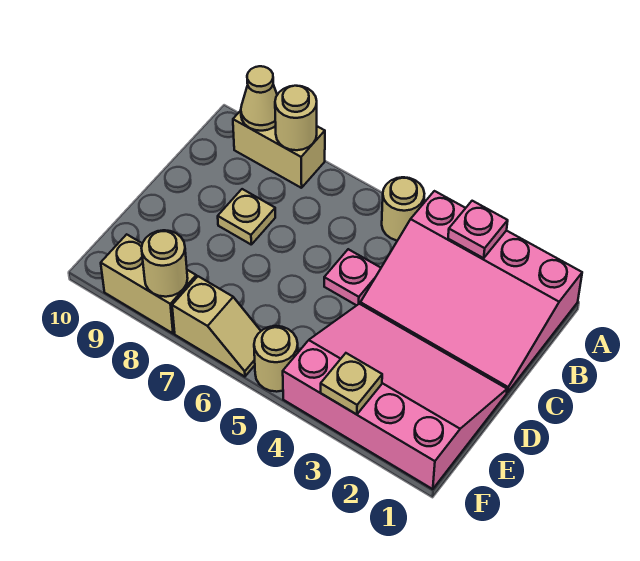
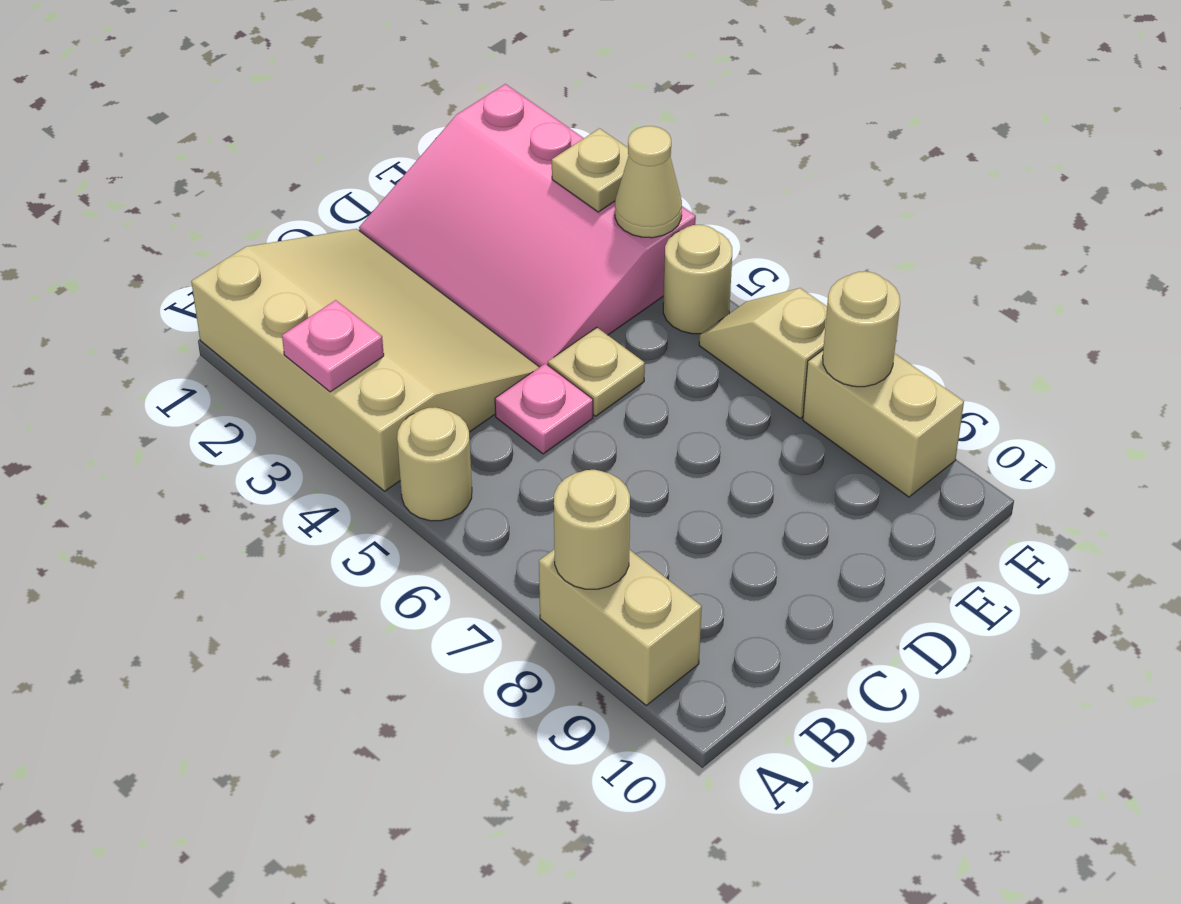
pink slope A1:C4 level 1 top A -> tan slope A1:C4 level 1 top A
tan cone A9 level 2 -> tan cone F4 level 2
tan plate C8 level 1 -> tan plate D5 level 1

